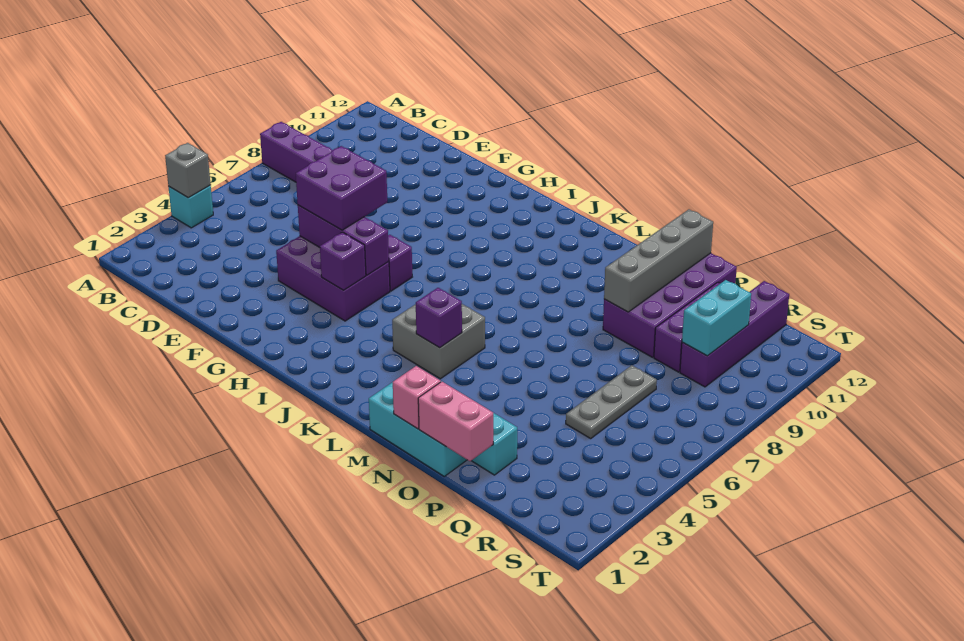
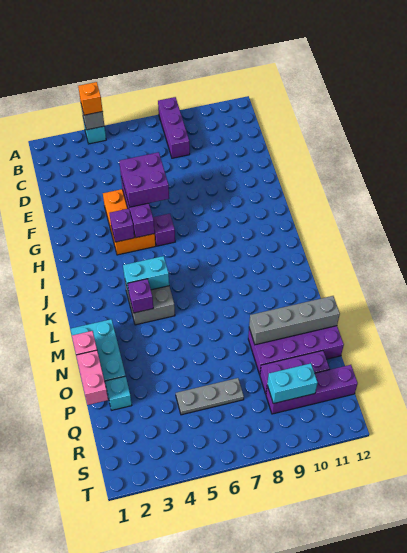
none -> orange brick A4 level 3
purple brick F4:H5 level 1 -> orange brick F4:H5 level 1
none -> cyan brick K4:K5 level 2

